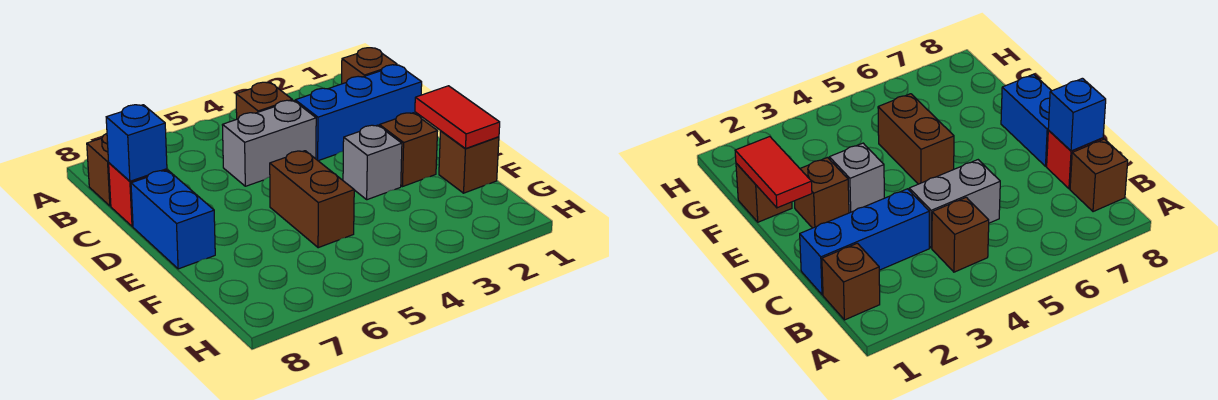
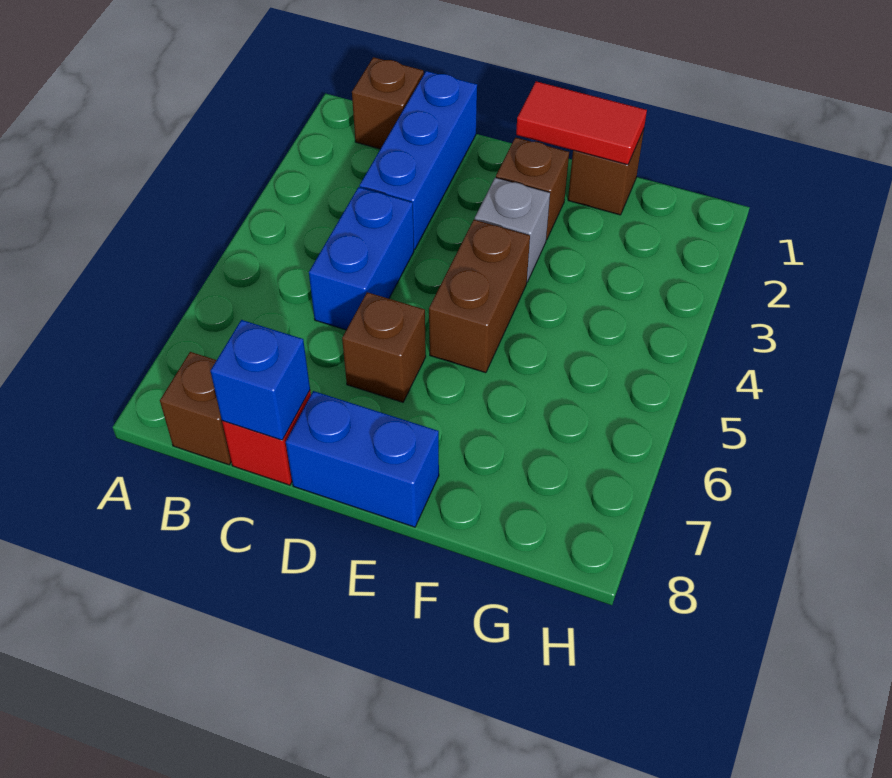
brown brick B4 level 1 -> brown brick D6 level 1
grey brick C4:C5 level 1 -> blue brick C4:C5 level 1
brown brick E5:F5 level 1 -> brown brick E4:E5 level 1

